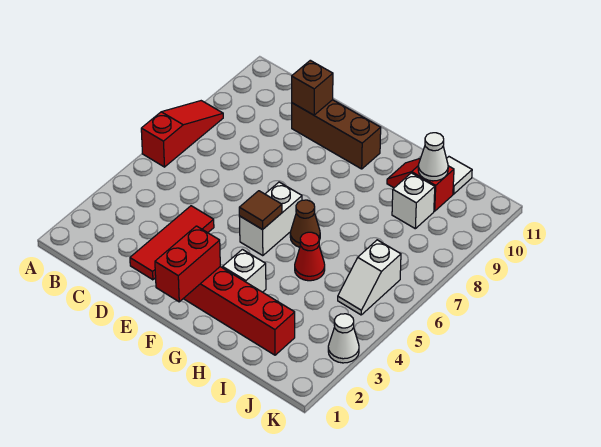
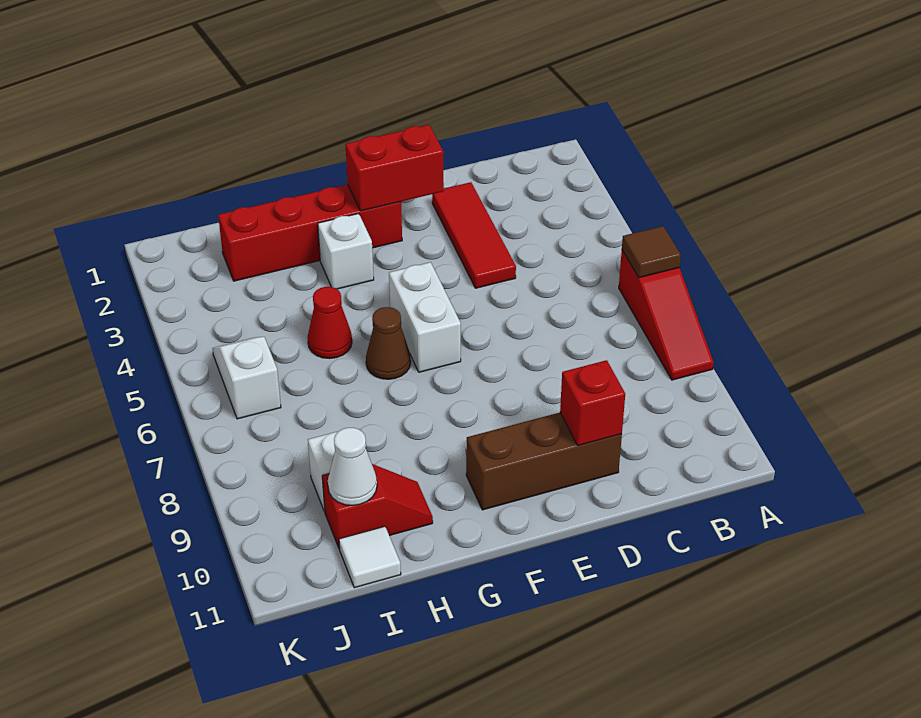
brown brick D10 level 2 -> red brick D10 level 2
red brick F1:F2 level 2 -> red brick E2:F2 level 2
brown tile F5 level 2 -> brown tile A6 level 2
white cone K3 level 1 -> none

